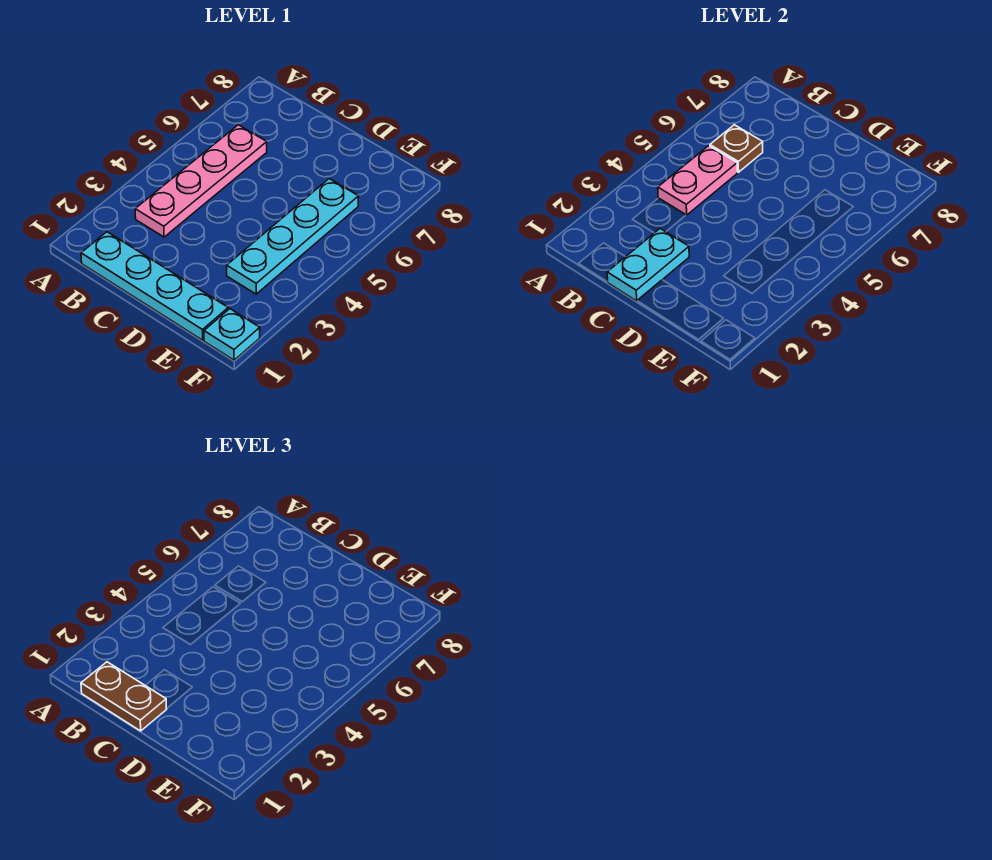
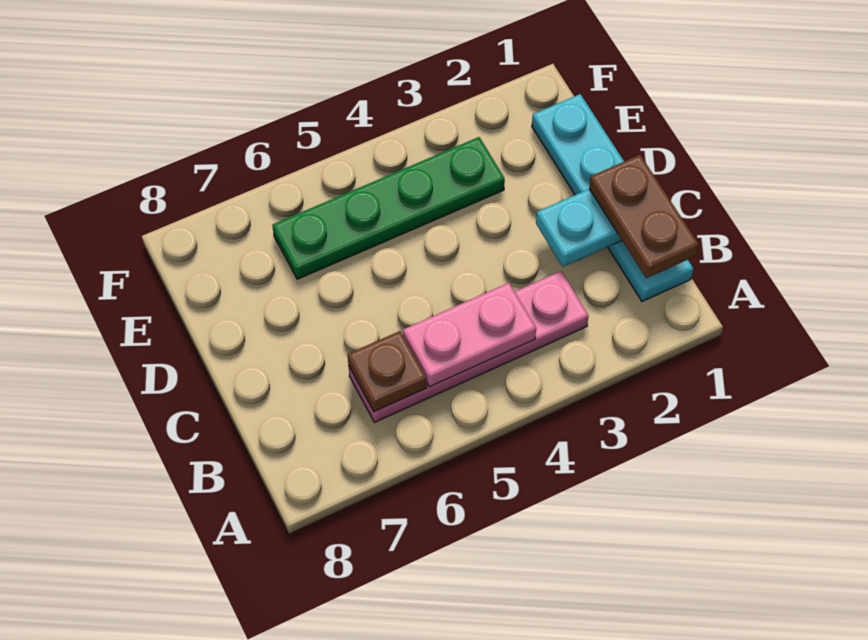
cyan plate E3:E6 level 1 -> green plate E3:E6 level 1
cyan plate F1 level 1 -> none

